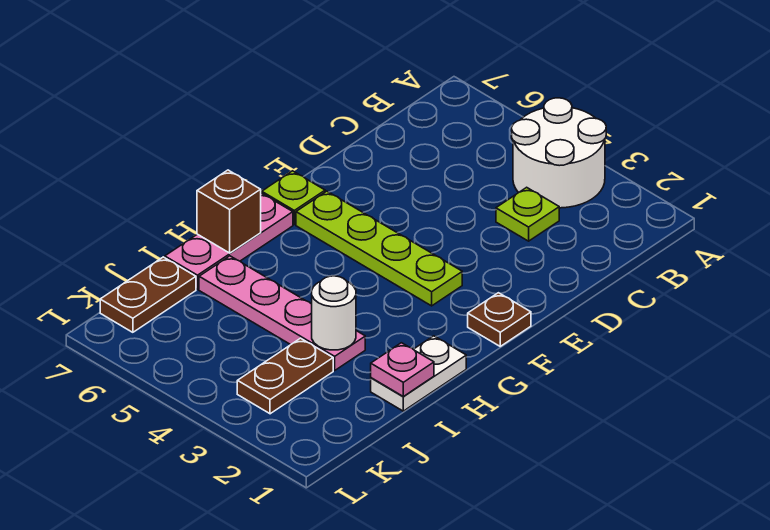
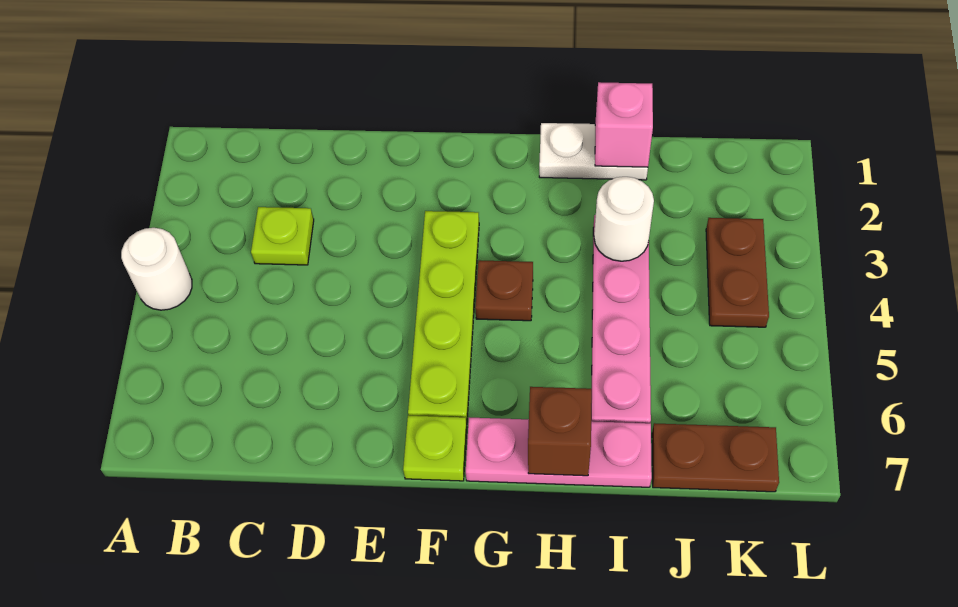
white round brick A3:B4 level 1 -> white round brick A4 level 1
brown plate F1 level 1 -> brown plate G4 level 1
pink plate I1 level 2 -> pink brick I1 level 2
brown plate J3:K3 level 1 -> brown plate K3:K4 level 1

